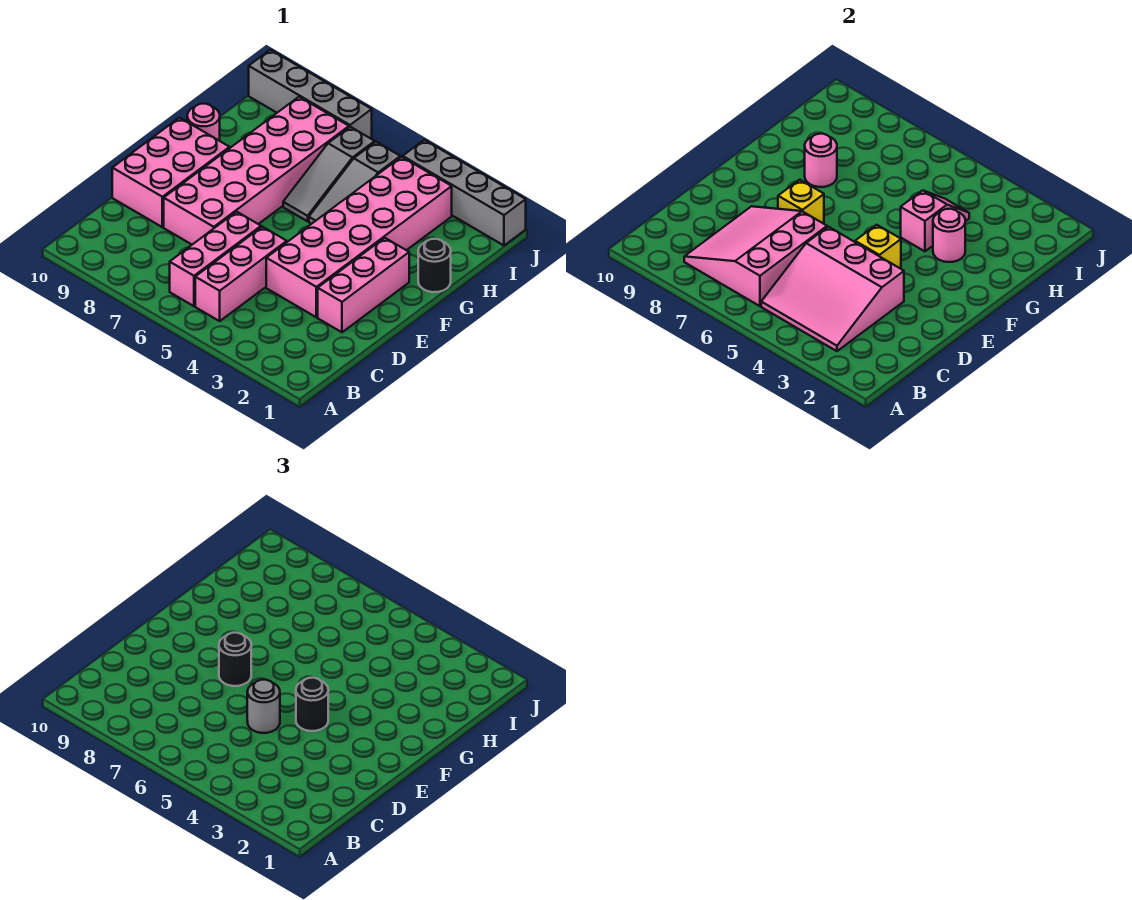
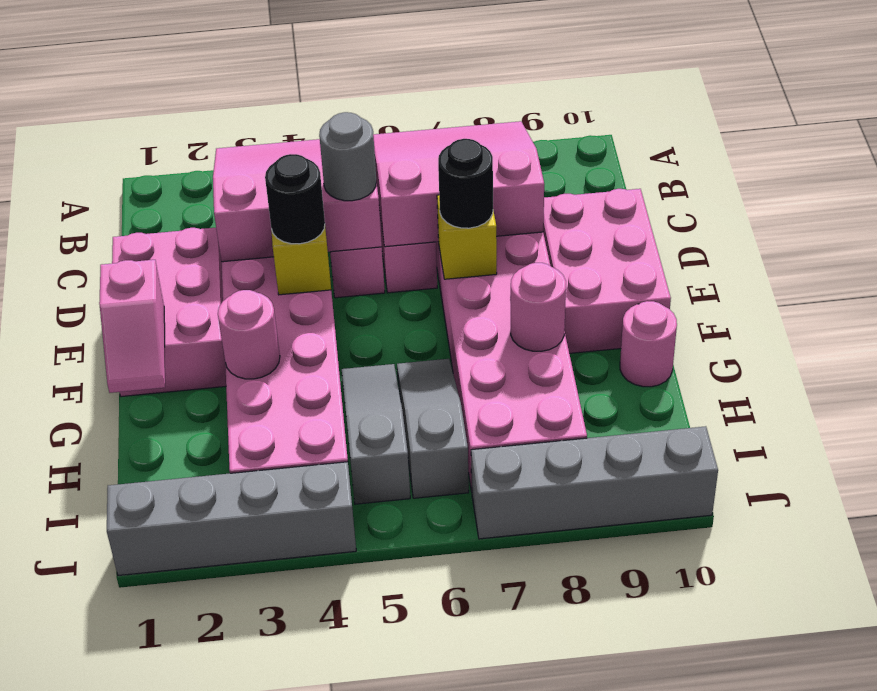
pink slope B6:D8 level 2 top 6 -> pink slope B6:D8 level 2 top D
pink brick D2:F2 level 1 -> pink brick D1:F2 level 1
black round brick G1 level 1 -> none
pink slope G4:H4 level 2 top G -> pink slope F1:G1 level 2 top F

